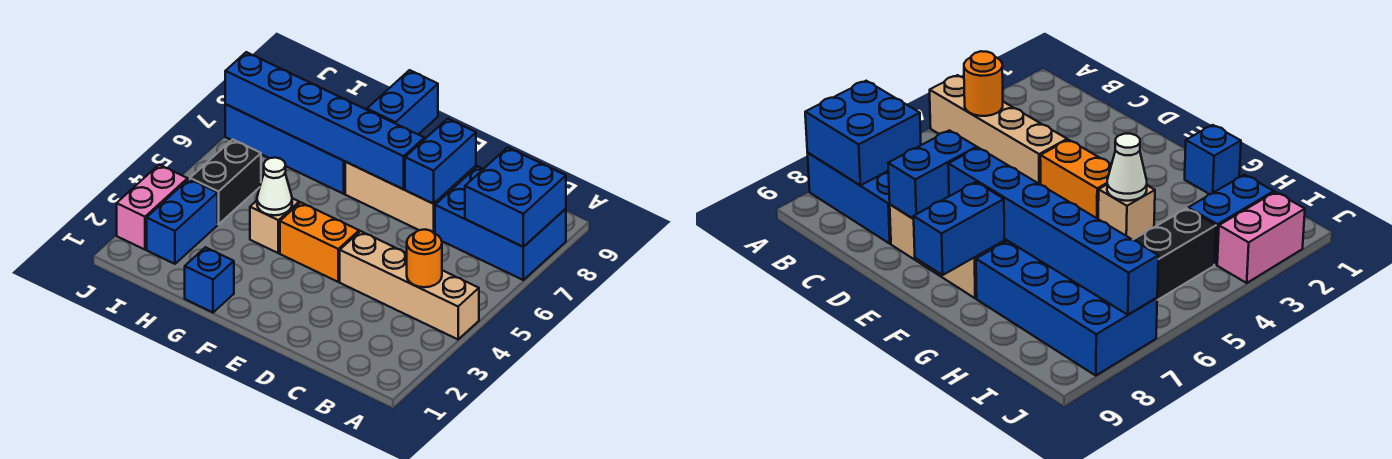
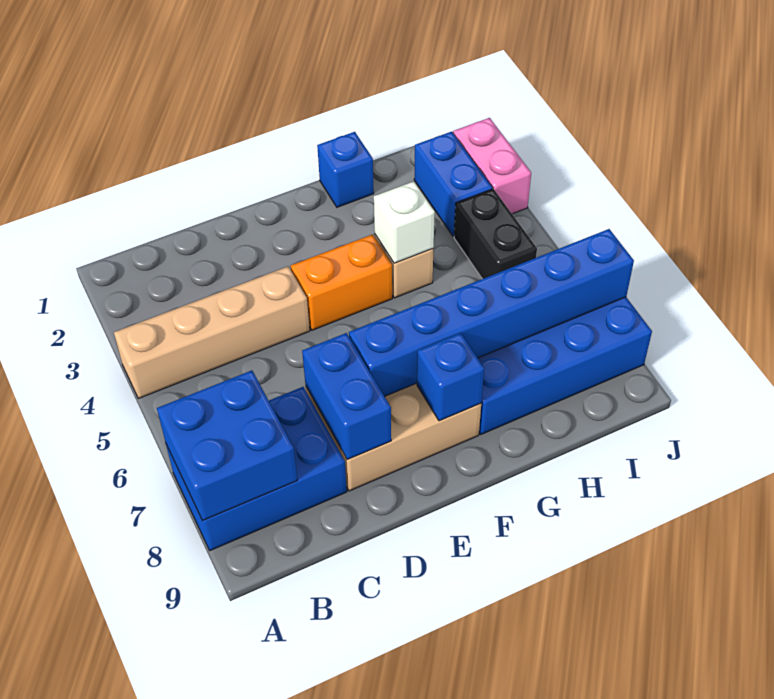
orange round brick B4 level 2 -> none
blue brick F8:F9 level 2 -> blue brick F8 level 2
white cone G4 level 2 -> white brick G4 level 2

